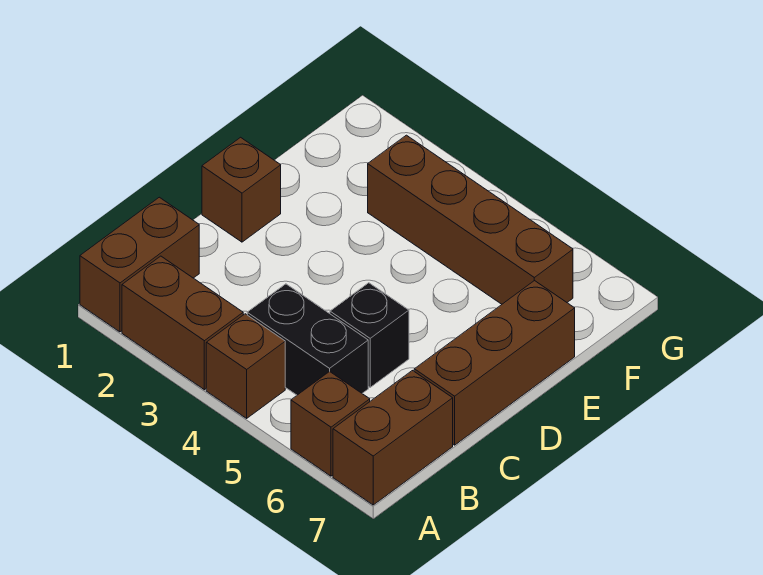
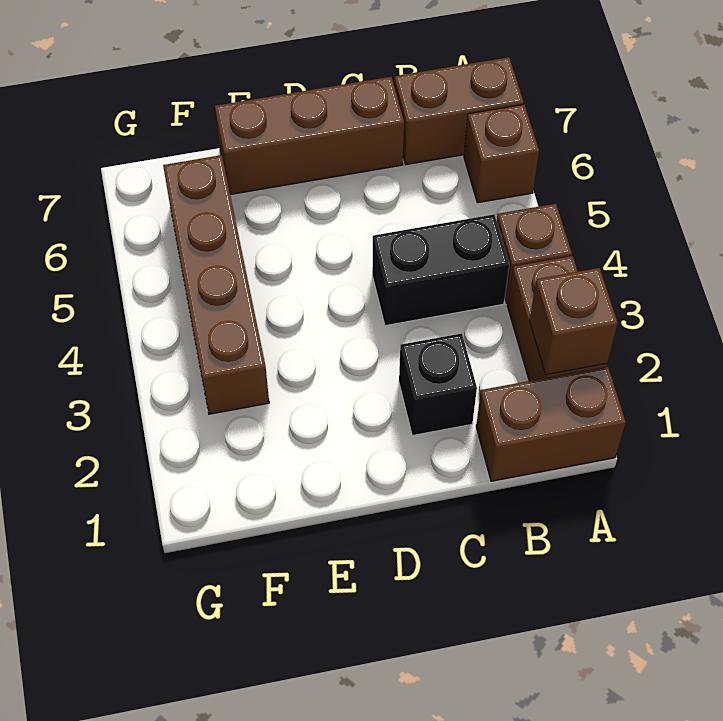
black brick B4:B5 level 1 -> black brick B4:C4 level 1
black brick C5 level 1 -> black brick C2 level 1
brown brick D1 level 1 -> brown brick A2 level 2

